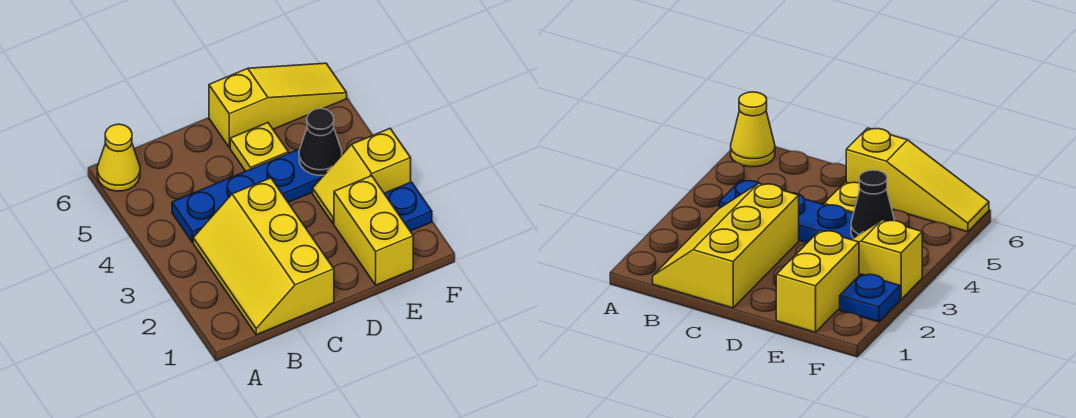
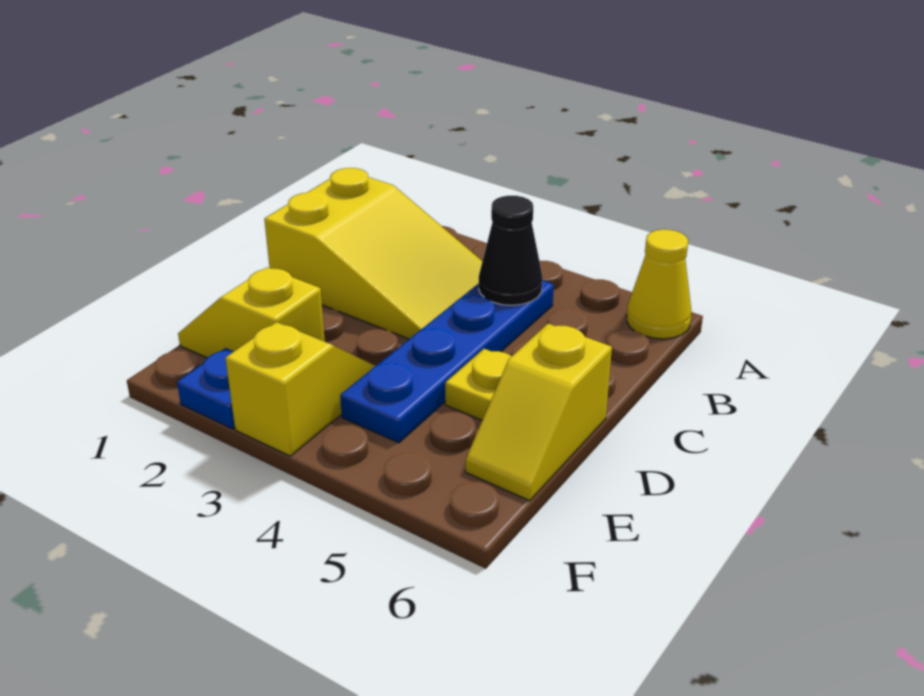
yellow slope B1:C3 level 1 top C -> yellow slope B1:C3 level 1 top 1
yellow slope D6:F6 level 1 top D -> yellow slope D6:E6 level 1 top D
yellow brick E1:E2 level 1 -> yellow slope E1:E2 level 1 top 2
black cone E4 level 2 -> black cone B4 level 2

